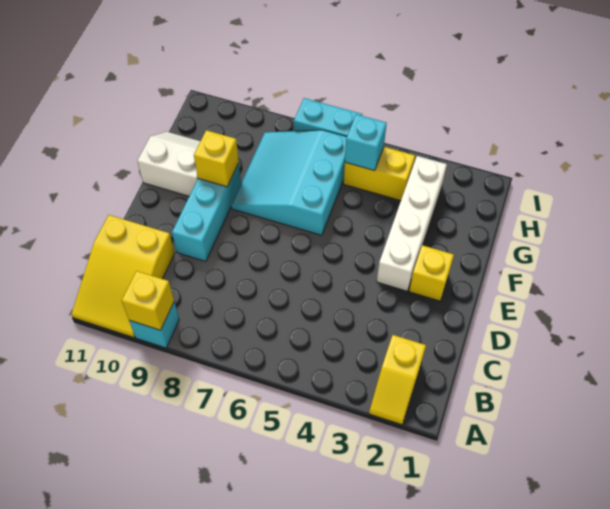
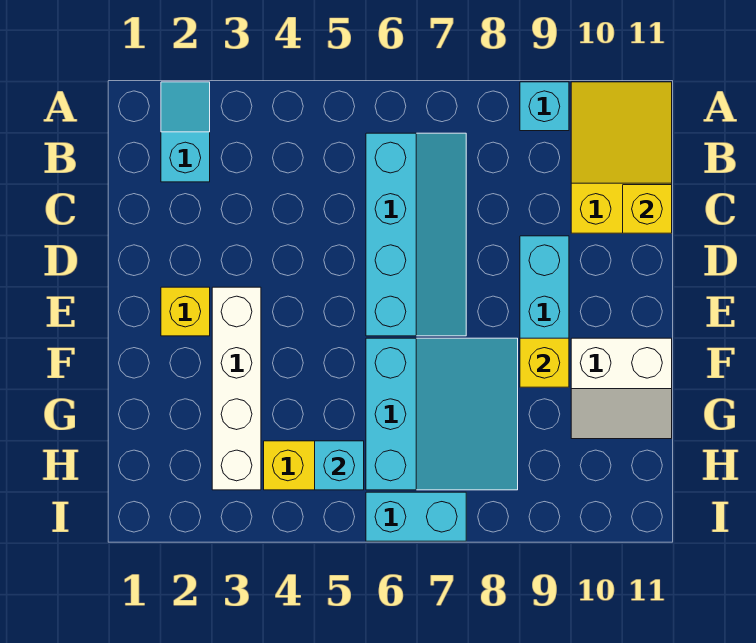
yellow slope A2:B2 level 1 top B -> cyan slope A2:B2 level 1 top B
yellow brick A9 level 2 -> yellow brick C11 level 2
none -> cyan slope B6:E7 level 1 top 6

